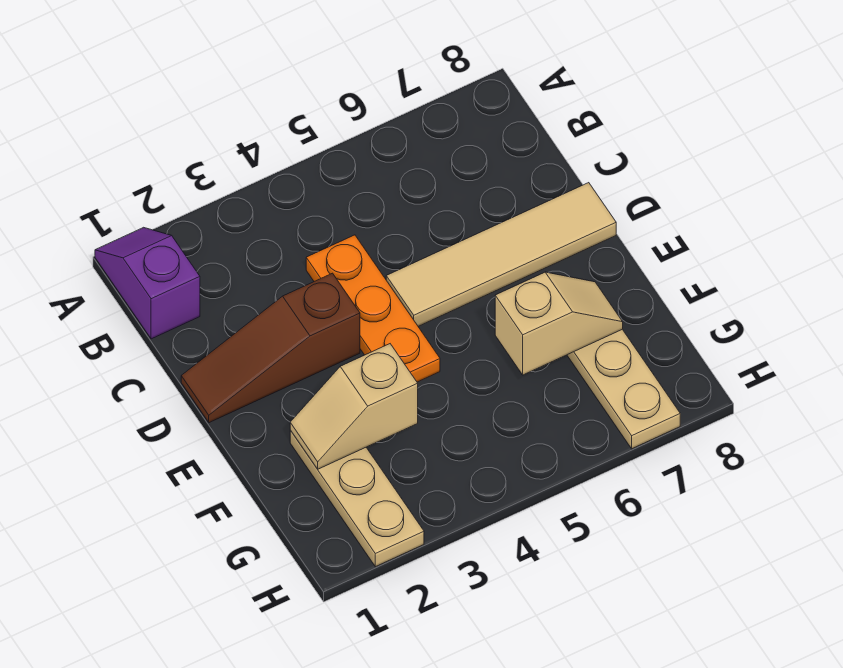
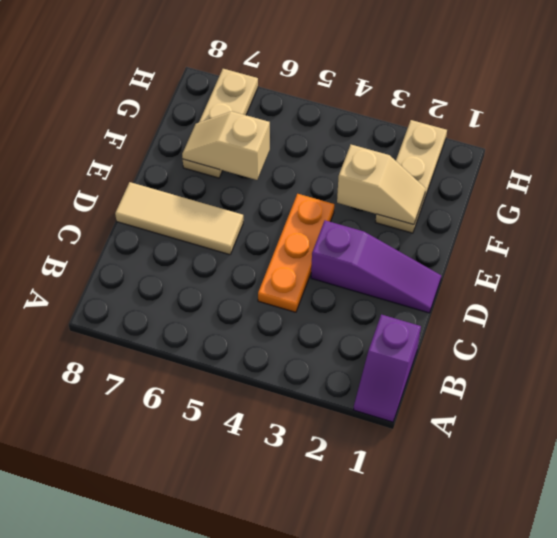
brown slope D1:D3 level 1 top 3 -> purple slope D1:D3 level 1 top 3
tan tile D5:D8 level 1 -> tan tile D6:D8 level 1

